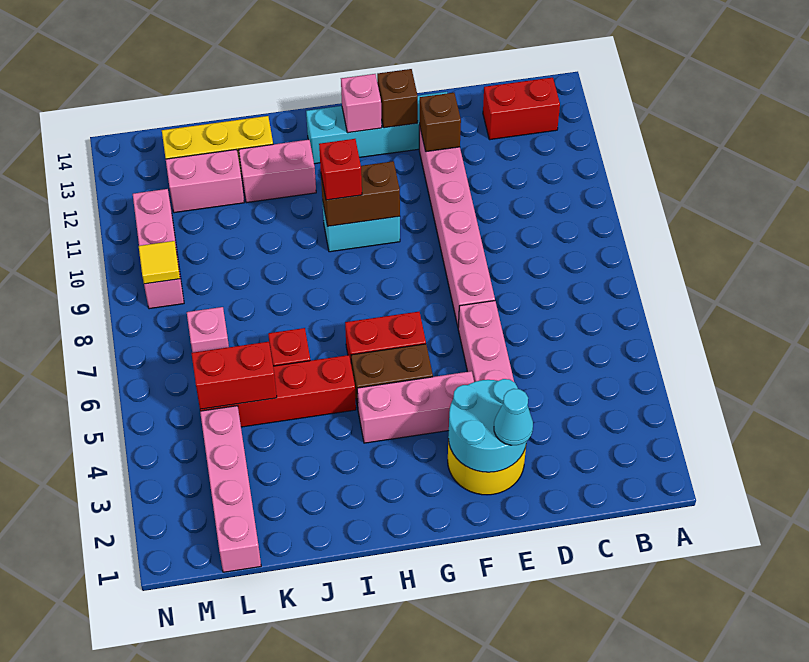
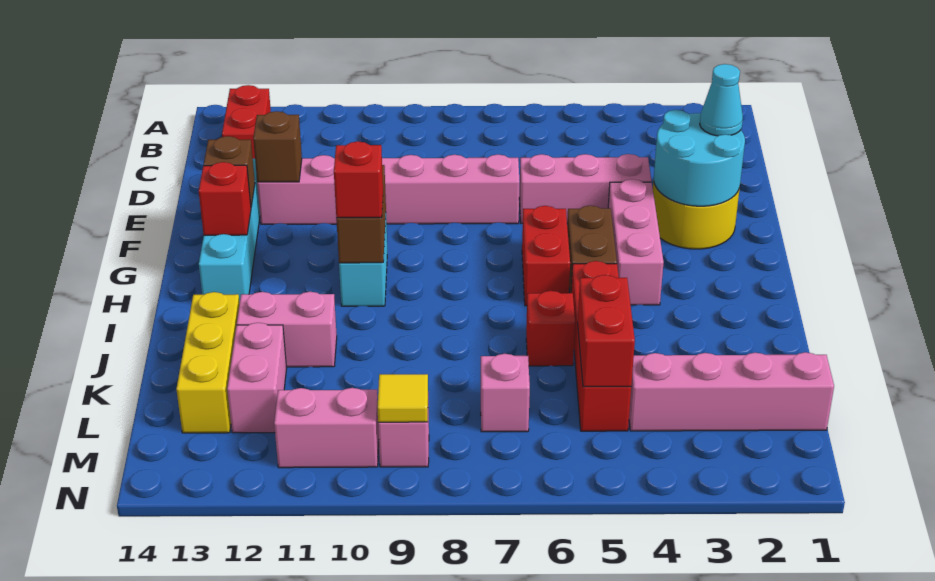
pink brick G13 level 2 -> red brick G13 level 2
pink brick I12:J12 level 1 -> pink brick J11:J12 level 1

